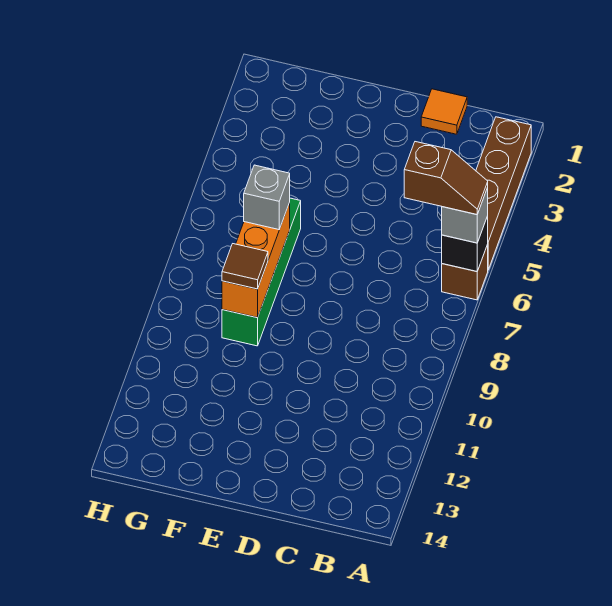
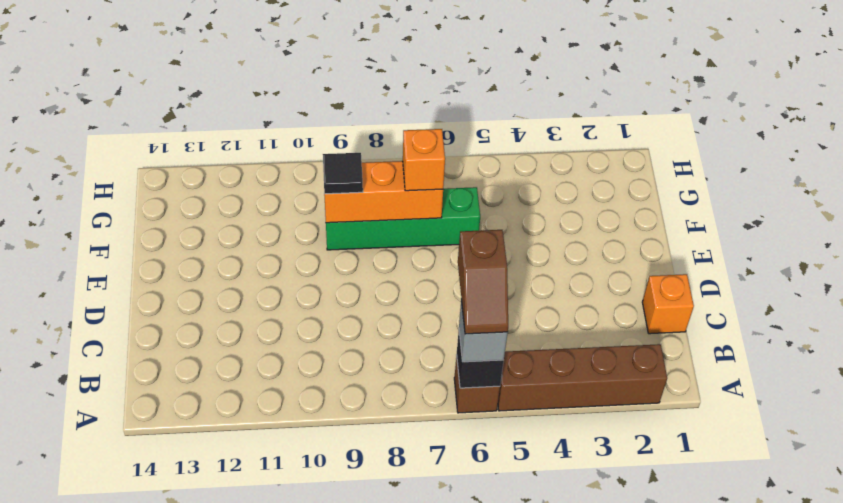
orange tile C1 level 1 -> orange brick C1 level 1
grey brick F7 level 3 -> orange brick F7 level 3
brown tile F9 level 3 -> black tile F9 level 3

